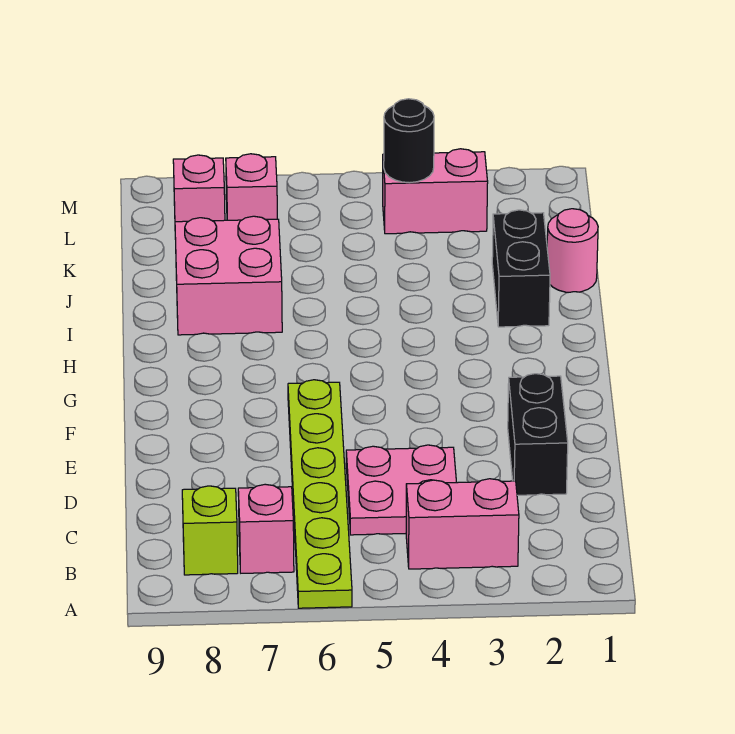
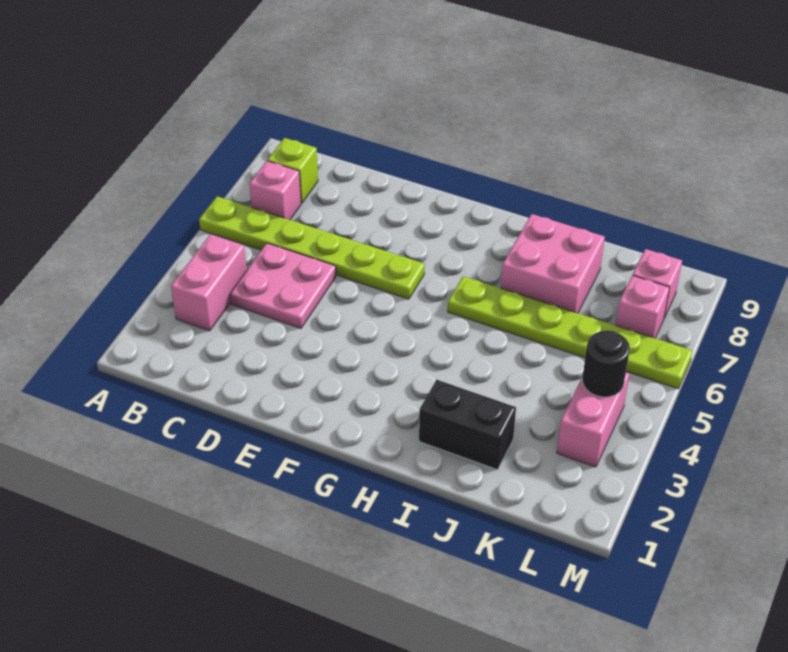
black brick D2:E2 level 1 -> none
none -> lime plate H6:M6 level 1
pink round brick J1 level 1 -> none

